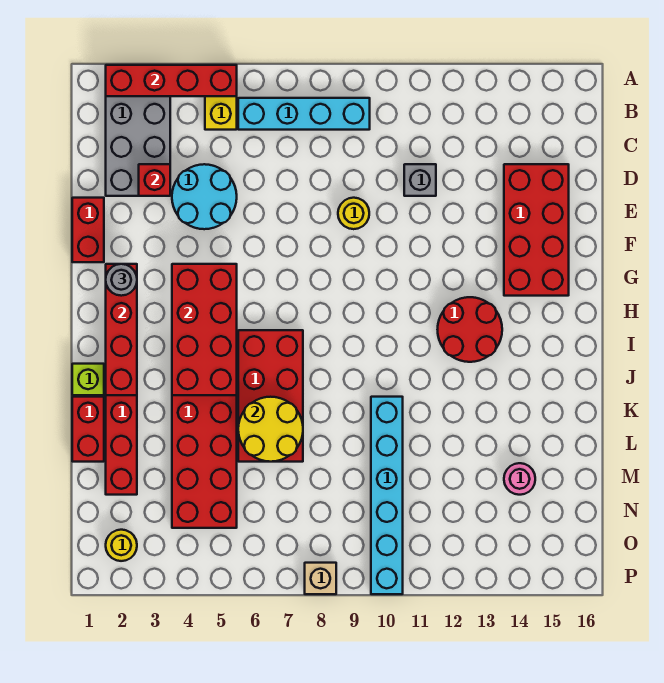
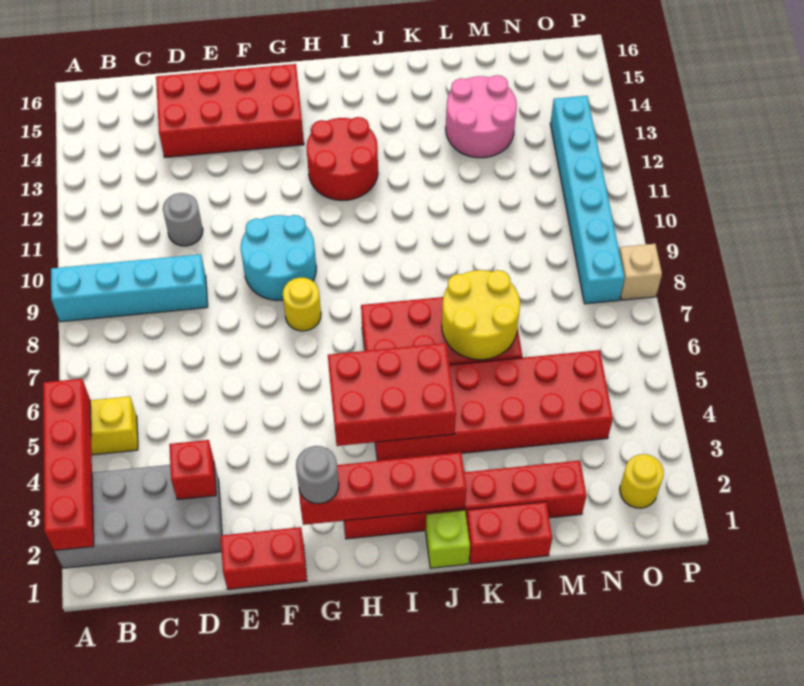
cyan brick B6:B9 level 1 -> cyan brick A9:D9 level 1
cyan round brick D4:E5 level 1 -> cyan round brick F9:G10 level 1
grey brick D11 level 1 -> grey round brick D11 level 1
yellow round brick E9 level 1 -> yellow round brick G8 level 1
red brick G4:J5 level 2 -> red brick H4:J5 level 2
cyan brick K10:P10 level 1 -> cyan brick O8:O13 level 1
pink round brick M14 level 1 -> pink round brick L13:M14 level 1

